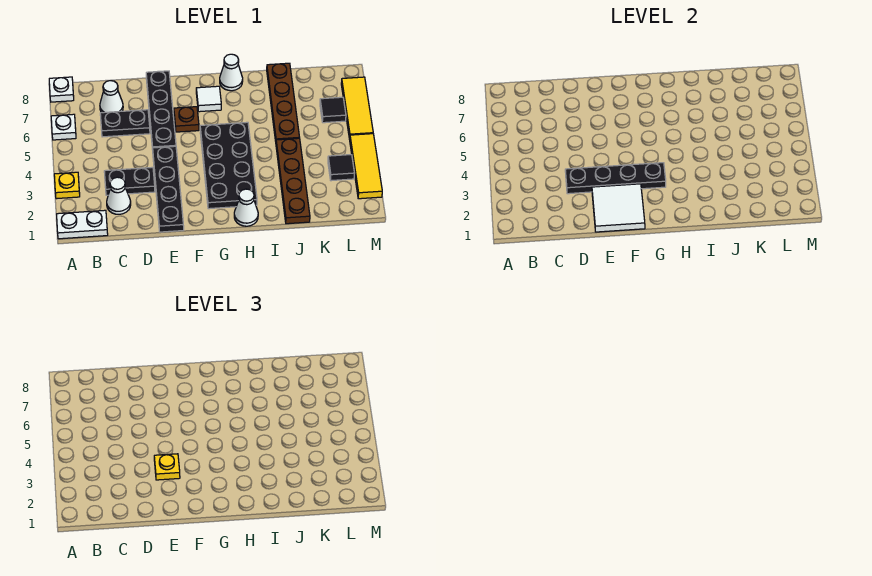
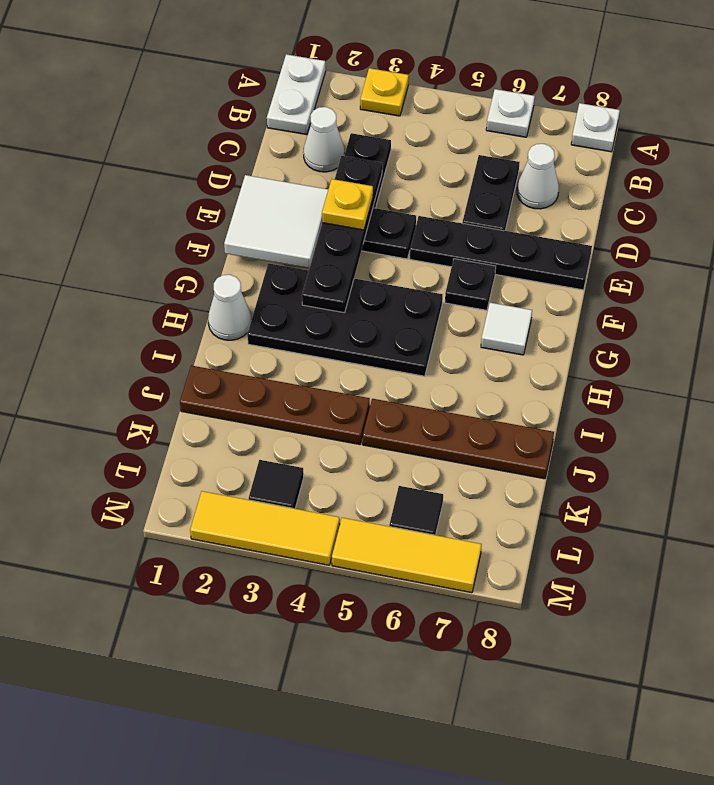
brown plate F6 level 1 -> black plate F6 level 1
white cone H8 level 1 -> none

